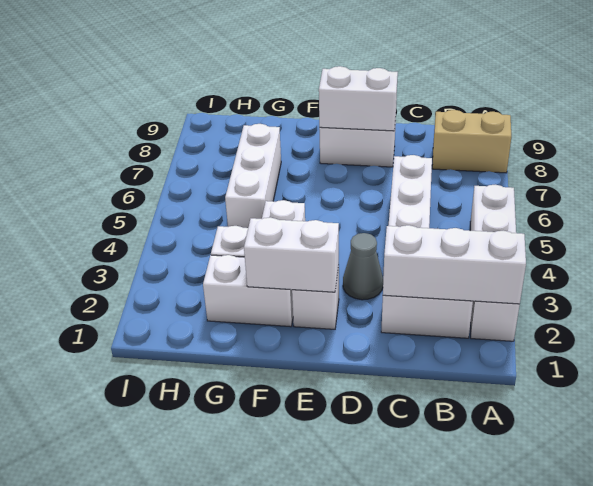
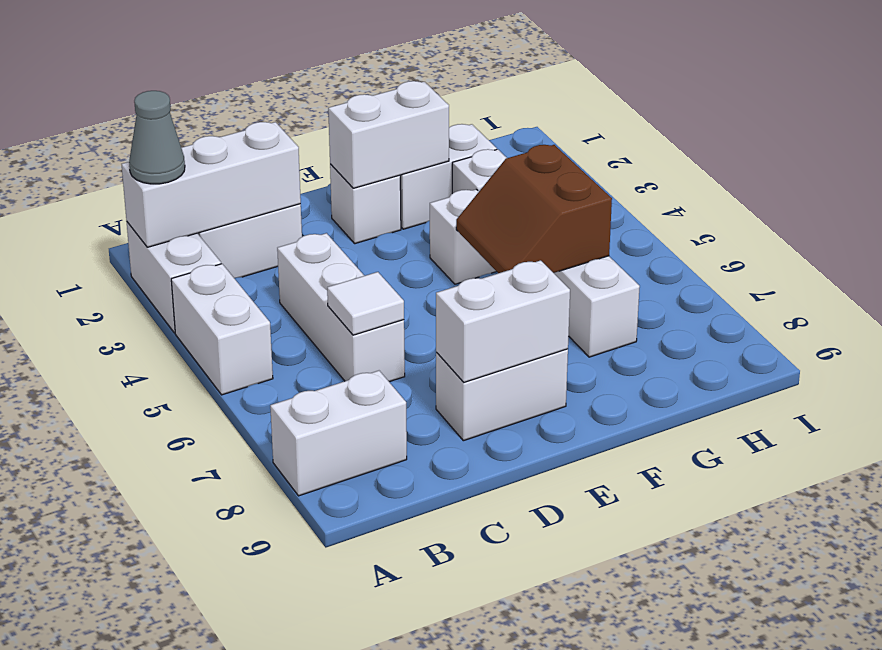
tan brick A8:B8 level 1 -> white brick A8:B8 level 1
none -> white tile C6 level 2
grey cone D3 level 1 -> grey cone A2 level 3
none -> brown slope F5:G6 level 2 top G

